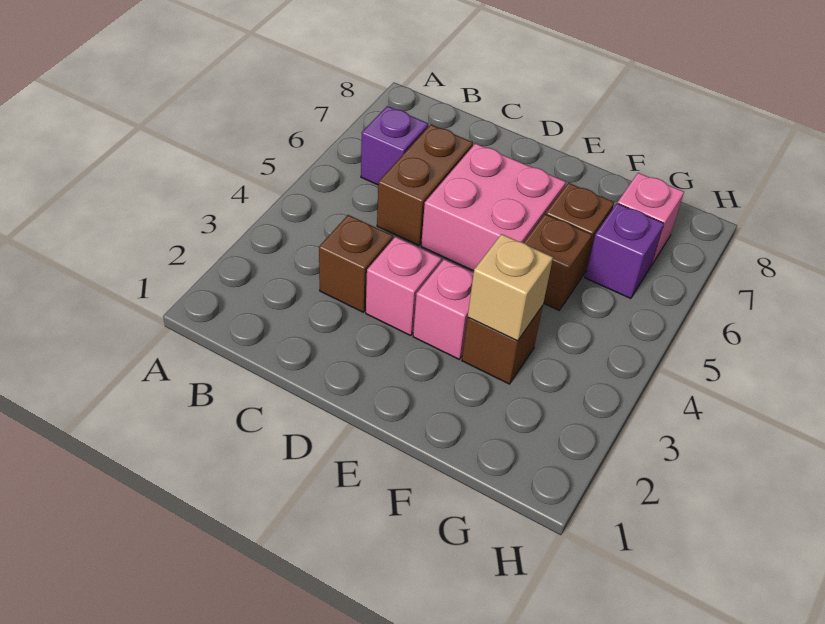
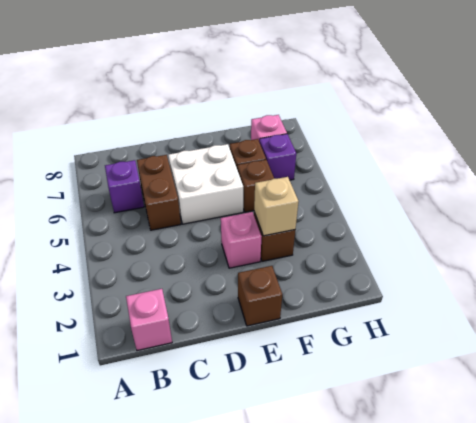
brown brick C3 level 1 -> brown brick E1 level 1
pink brick D3 level 1 -> pink brick B1 level 1
pink brick D5:E6 level 1 -> white brick D5:E6 level 1

